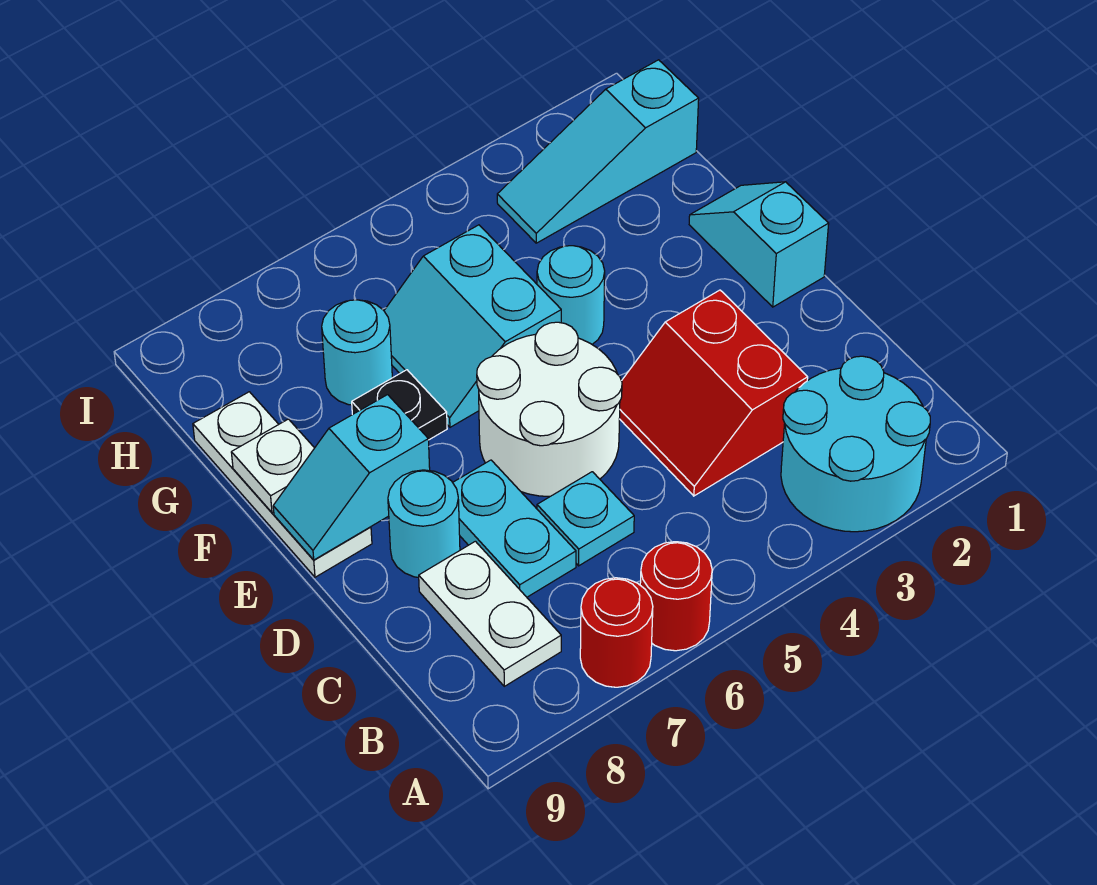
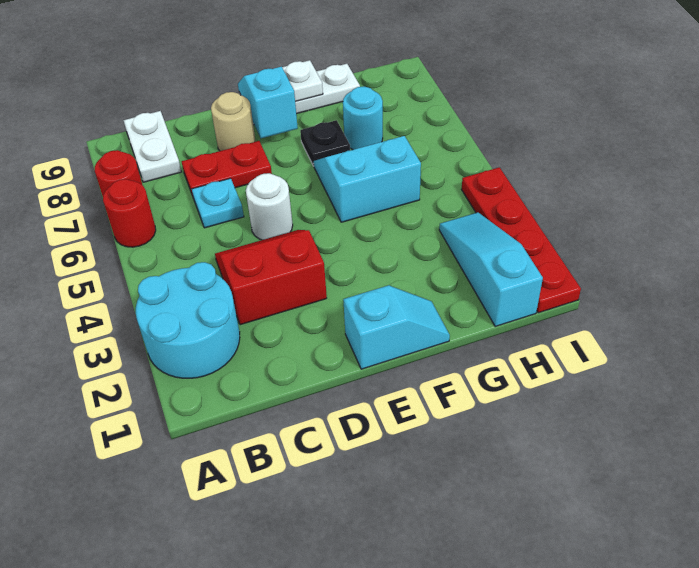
white plate B8:C8 level 1 -> white plate B8:B9 level 1
cyan plate C7:D7 level 1 -> red plate C7:D7 level 1
white round brick D5:E6 level 1 -> white round brick D5 level 1
cyan round brick D8 level 1 -> tan round brick D8 level 1
cyan round brick F4 level 1 -> none
none -> red plate I1:I4 level 1

